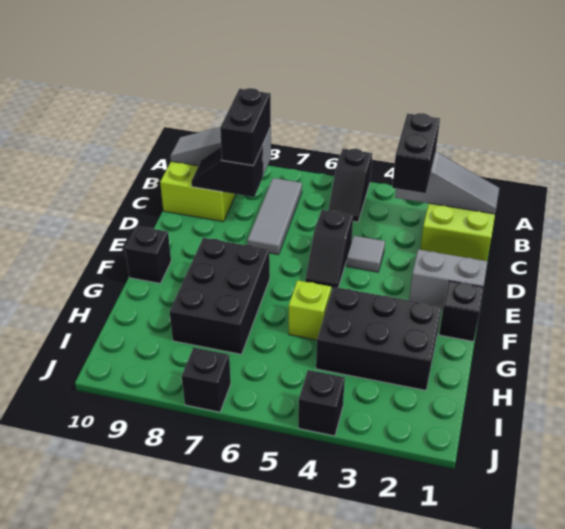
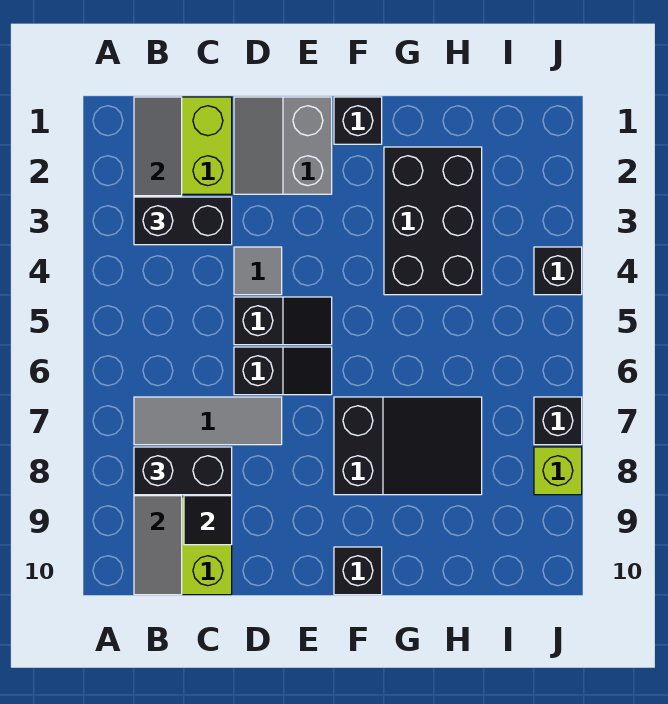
black slope A5:B5 level 1 top A -> black slope D6:E6 level 1 top D
black brick F7:H8 level 1 -> black slope F7:H8 level 1 top F
lime brick G5 level 1 -> lime brick J8 level 1

